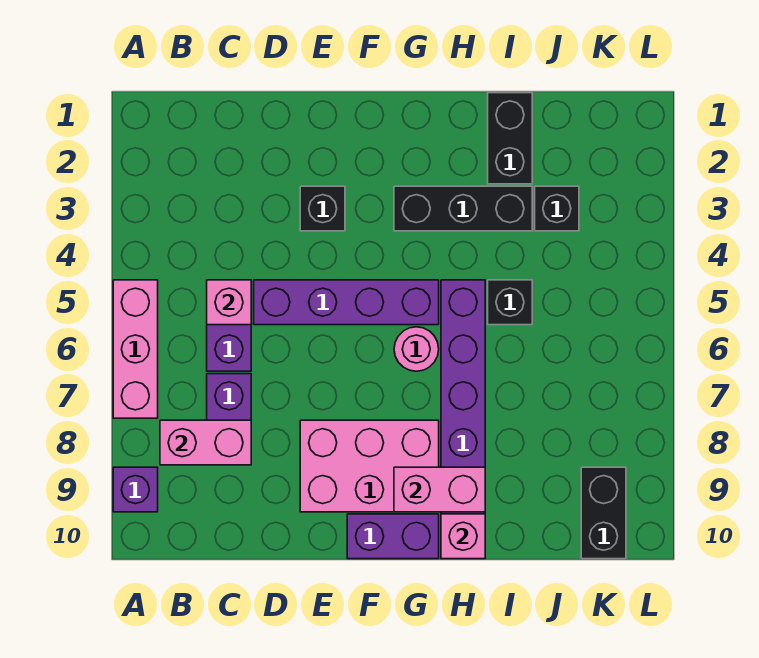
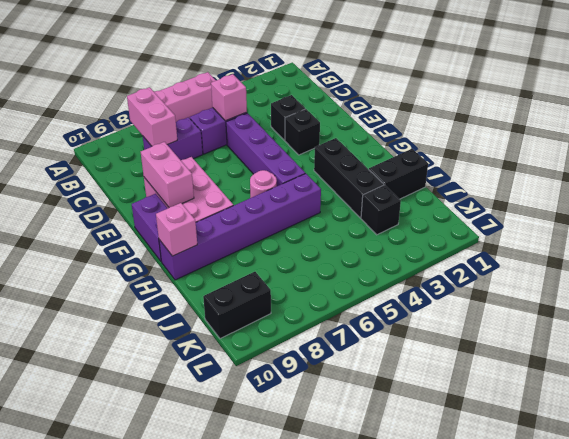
purple brick A9 level 1 -> none
pink brick G9:H9 level 2 -> pink brick E9:F9 level 2
black brick I5 level 1 -> black brick D3 level 1

